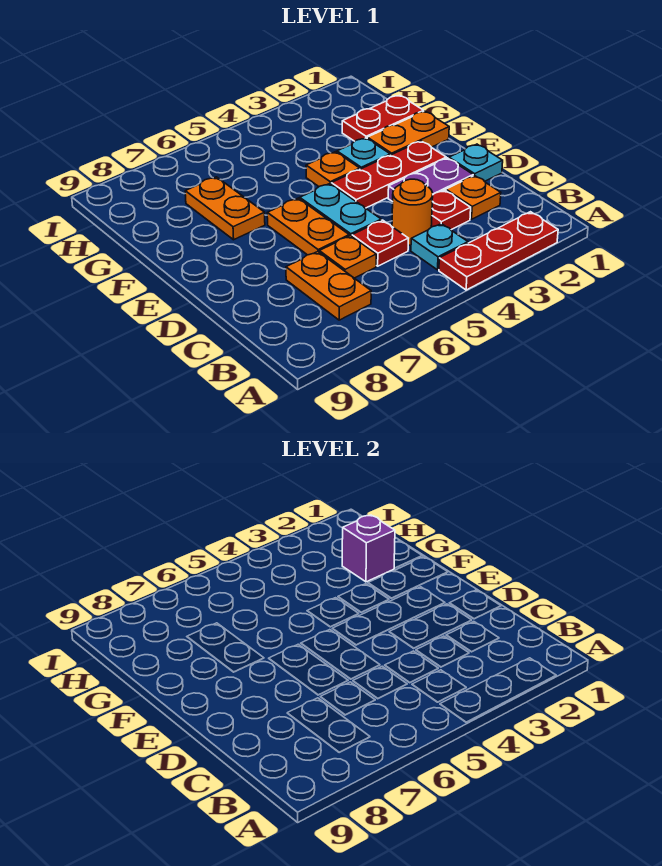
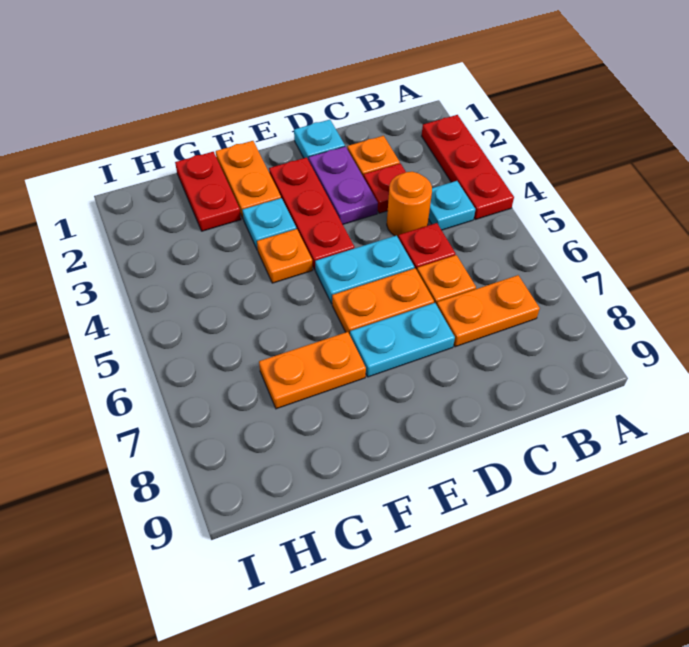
none -> cyan plate D7:E7 level 1
purple brick G2 level 2 -> none

